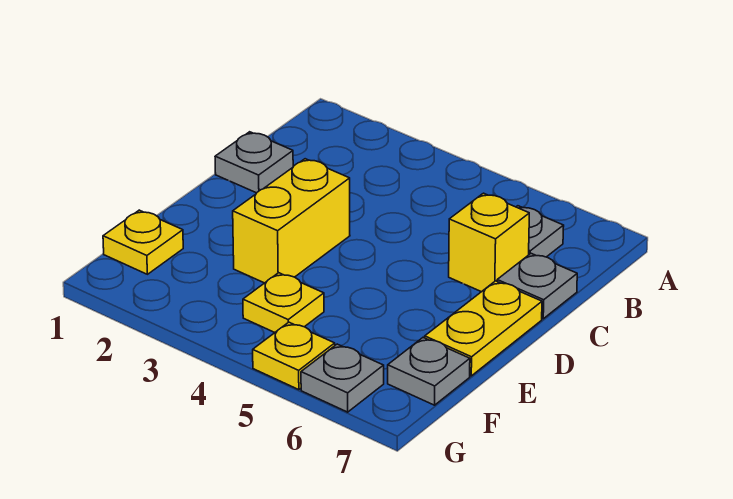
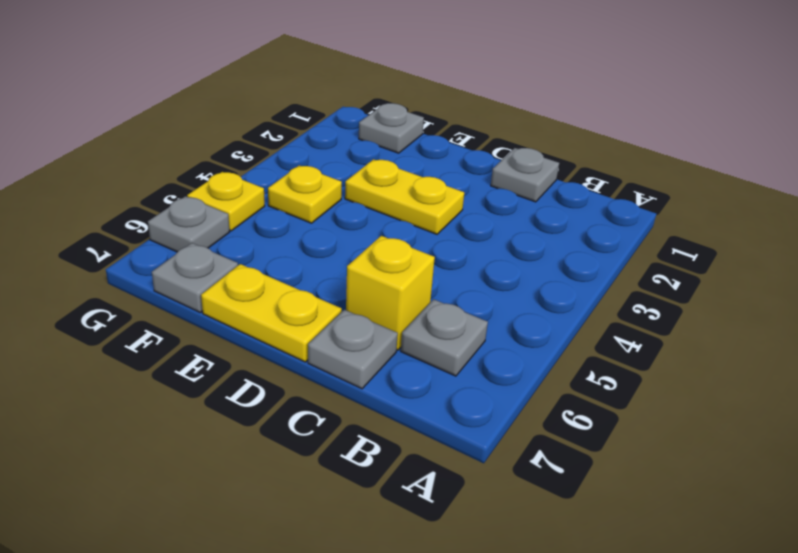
yellow brick D3:E3 level 1 -> yellow plate D3:E3 level 1
yellow plate F1 level 1 -> grey plate F1 level 1

